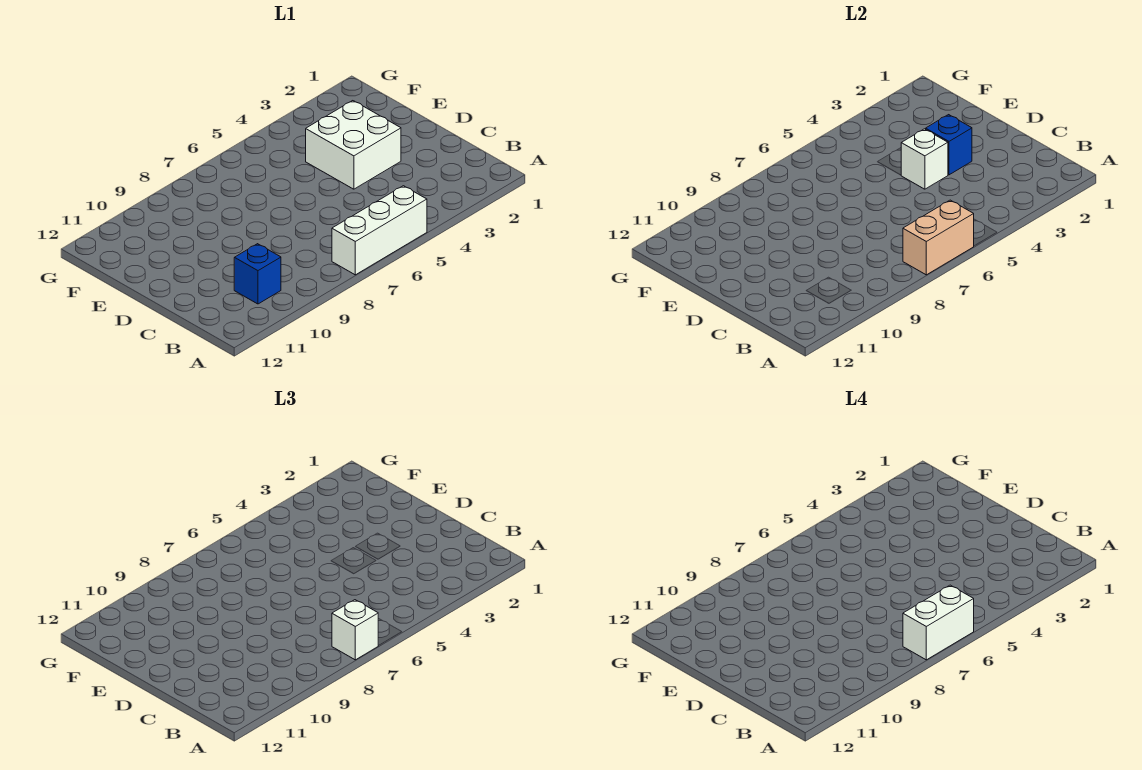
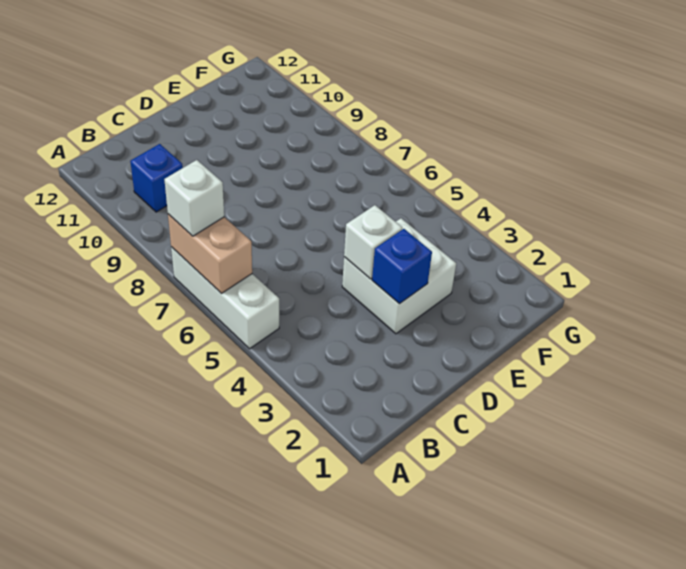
white brick A6:A7 level 4 -> none

